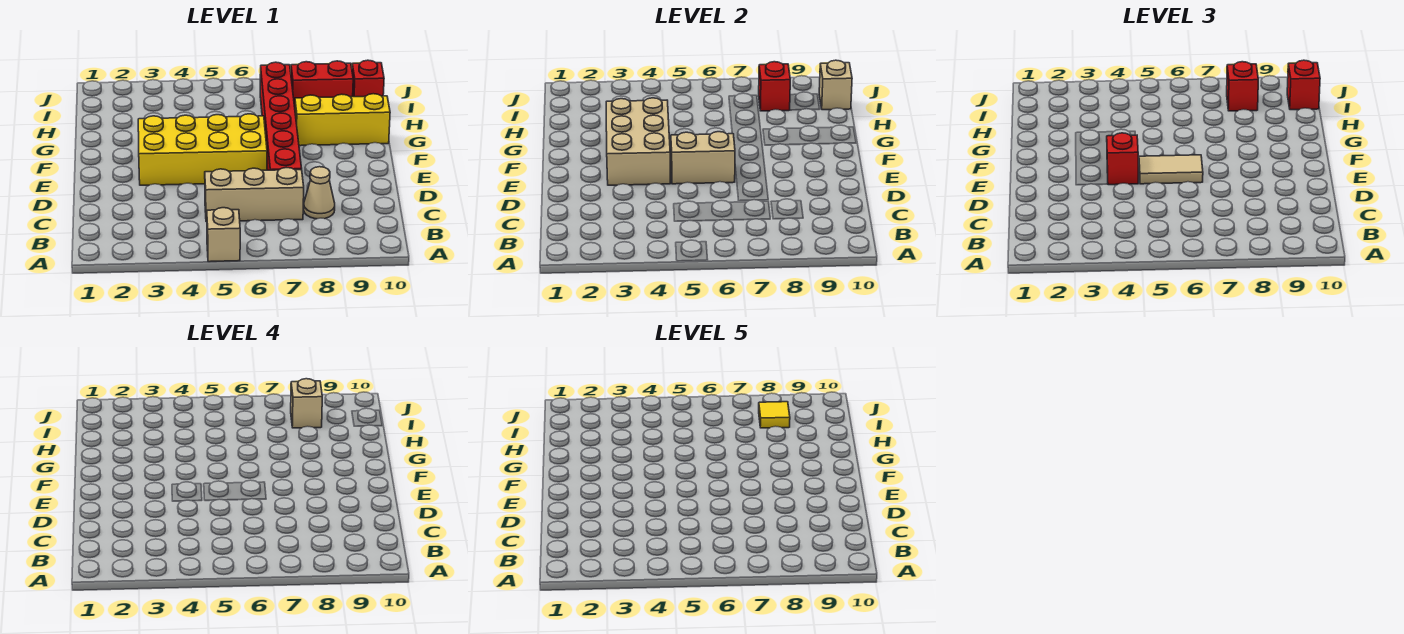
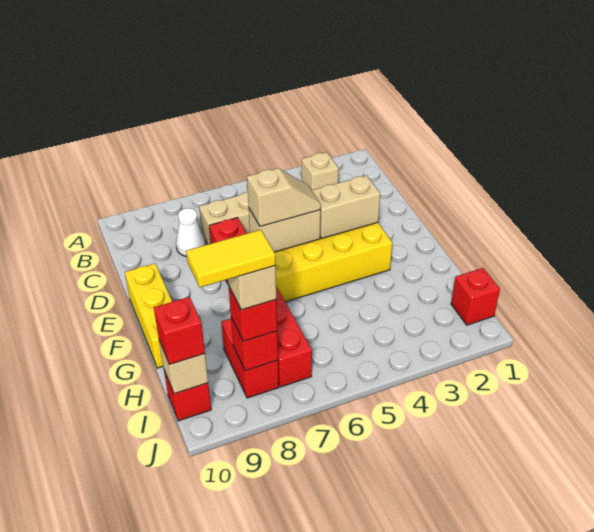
tan brick A5 level 1 -> tan brick B3 level 1
tan cone C8 level 1 -> white cone C8 level 1
tan brick E3:G4 level 2 -> tan brick E3:E4 level 2
red brick E4 level 3 -> red brick I1 level 1
tan tile E5:E6 level 3 -> tan slope E5:E6 level 3 top 6
yellow brick G8:G10 level 1 -> yellow brick E10:G10 level 1
red brick I8:I9 level 1 -> red brick H8:I8 level 1
yellow tile I8 level 5 -> yellow tile I8:I9 level 5

